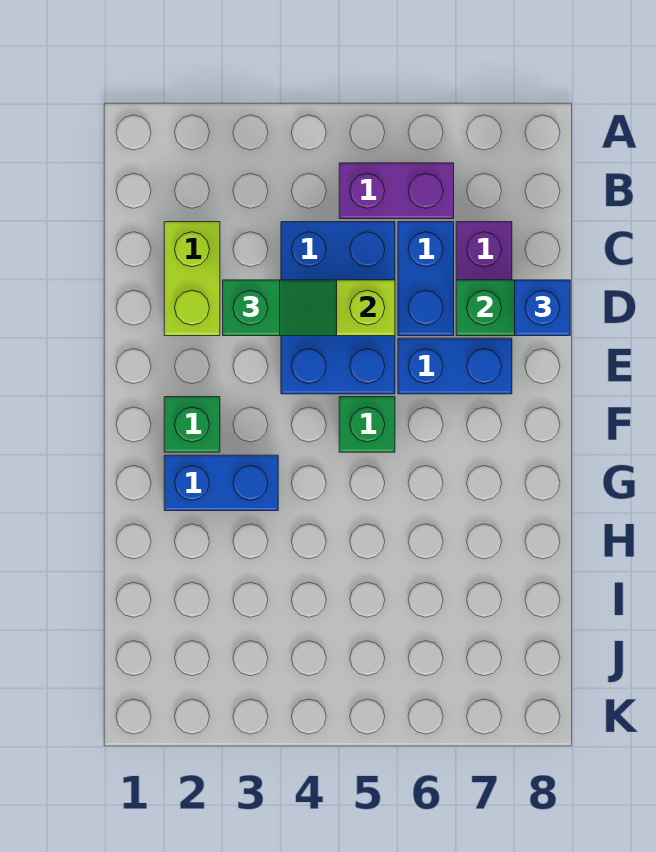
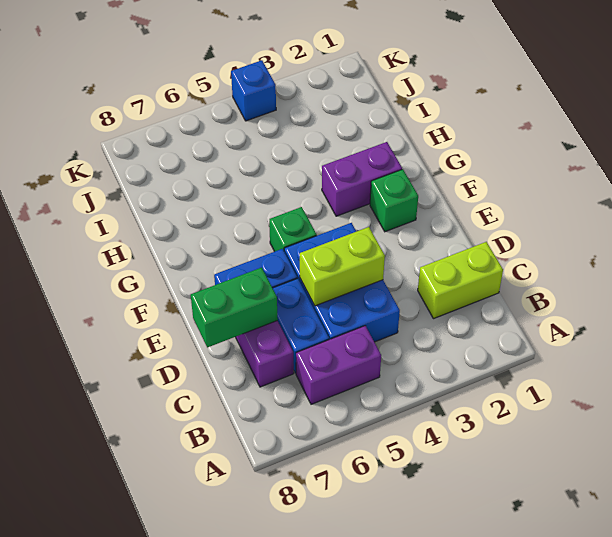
lime brick C2:D2 level 1 -> lime brick C1:C2 level 1
green slope D3:D4 level 3 top 3 -> none
blue brick D8 level 3 -> blue brick K4 level 1
blue brick G2:G3 level 1 -> purple brick G2:G3 level 1

